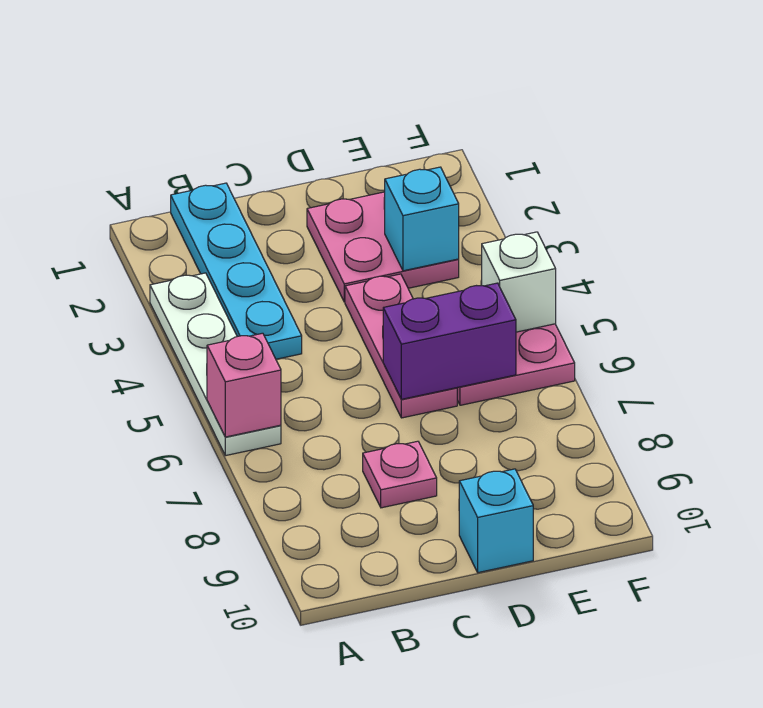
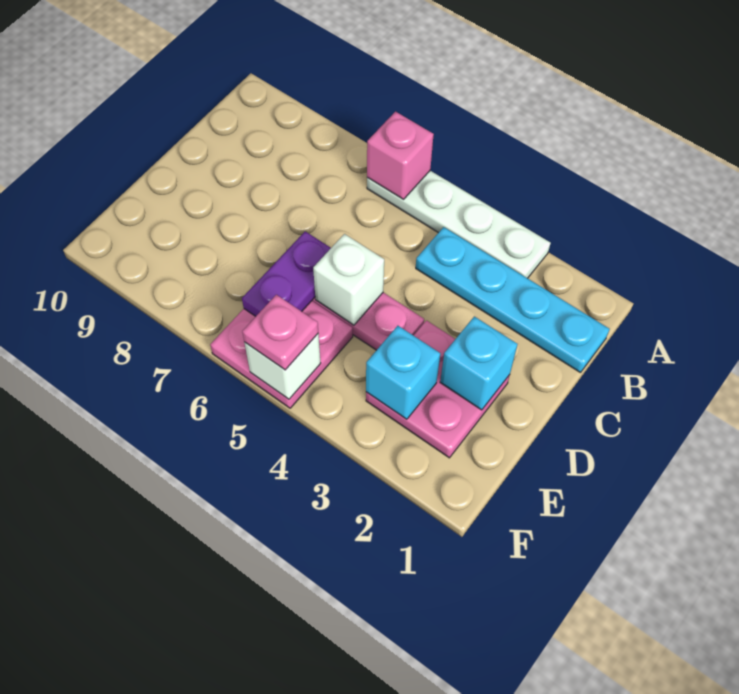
pink plate C8 level 1 -> pink plate F5 level 3
none -> white brick D5 level 2
purple brick D6:E6 level 2 -> purple plate D6:E6 level 2
cyan brick D10 level 1 -> cyan brick D2 level 2

